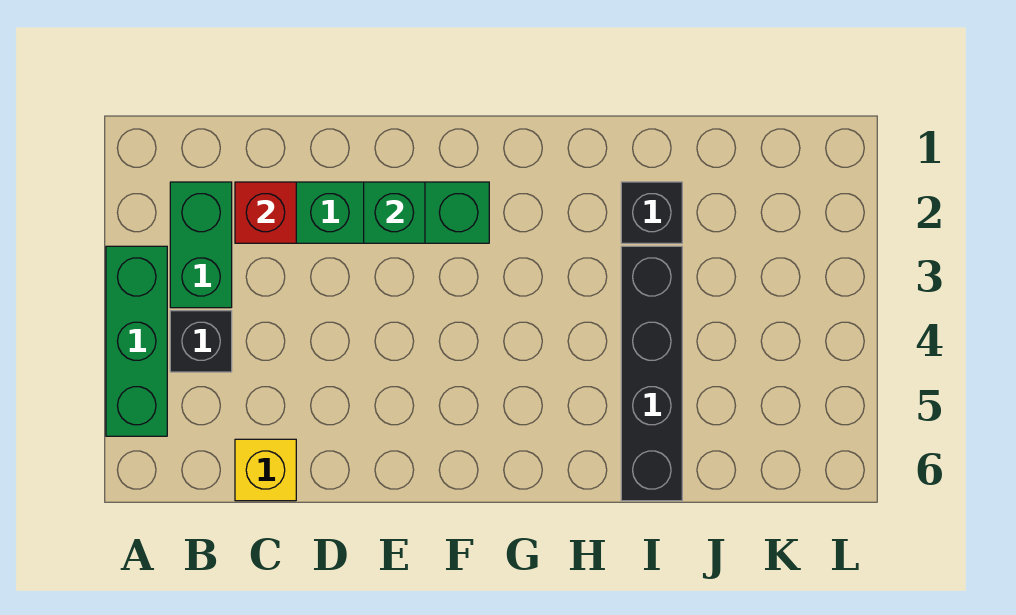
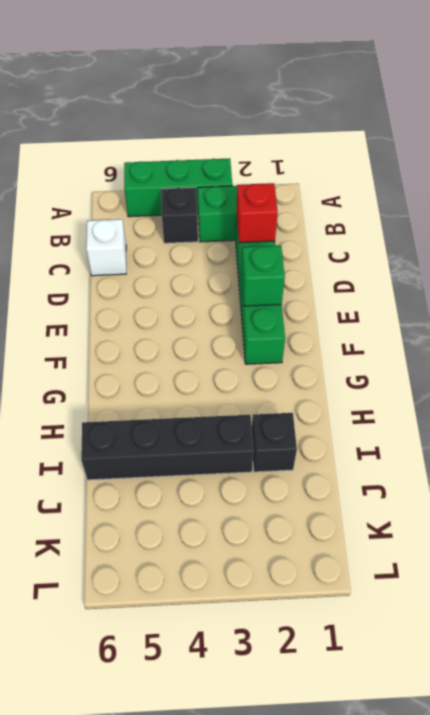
yellow brick C6 level 1 -> white brick C6 level 1

